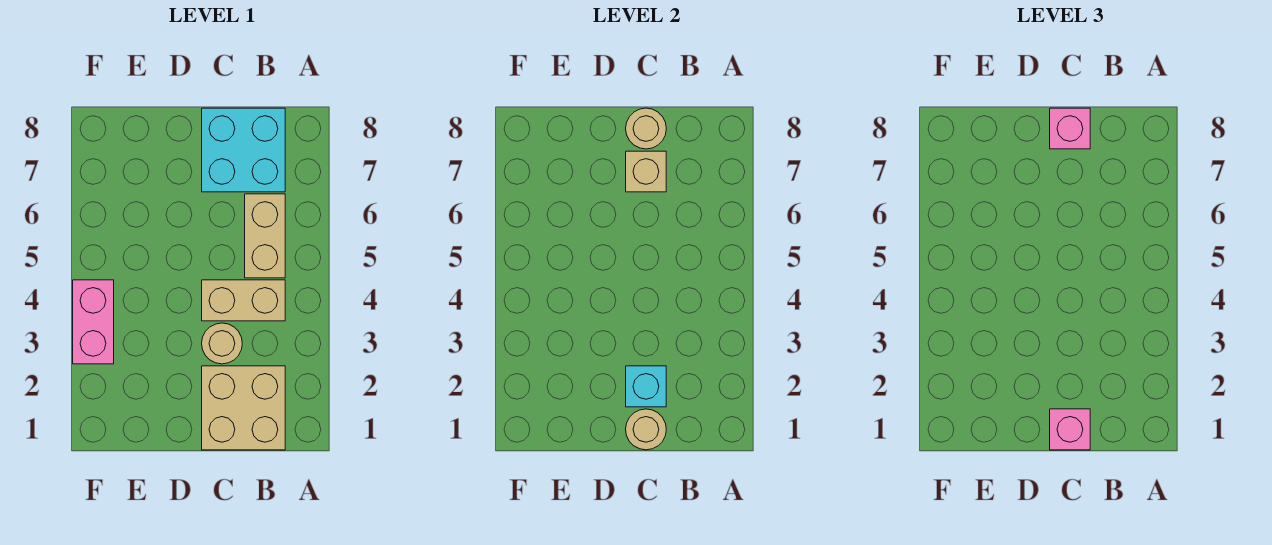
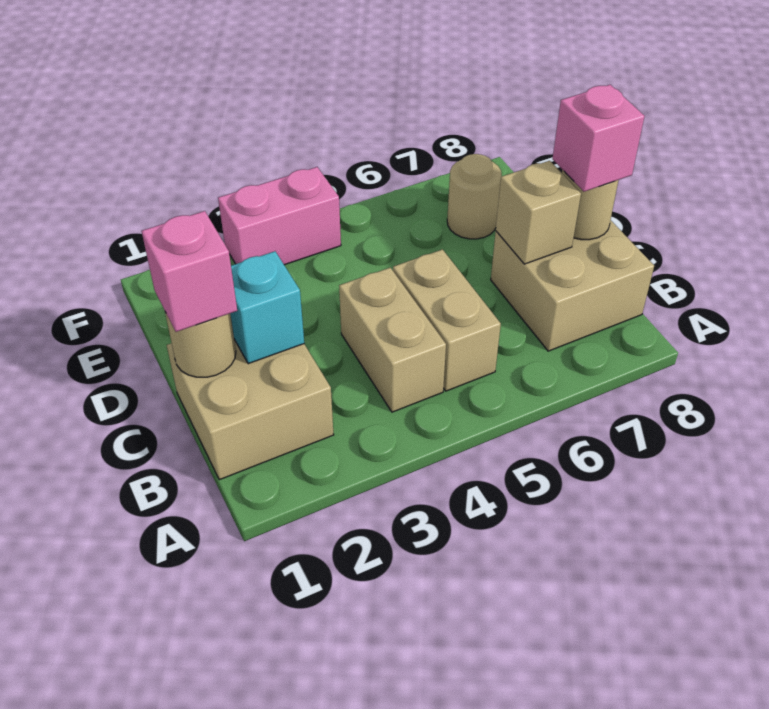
tan brick B5:B6 level 1 -> tan brick B5:C5 level 1
cyan brick B7:C8 level 1 -> tan brick B7:C8 level 1
tan round brick C3 level 1 -> tan round brick E7 level 1

